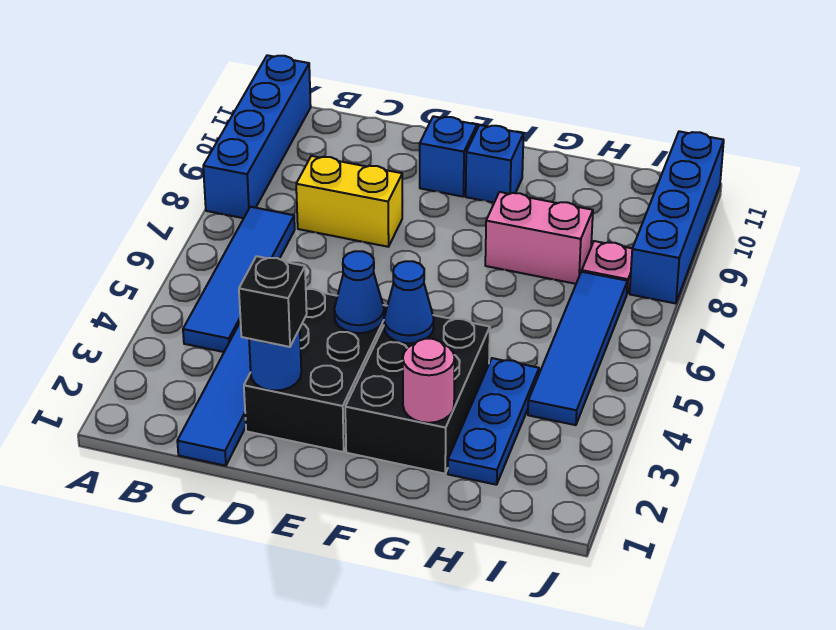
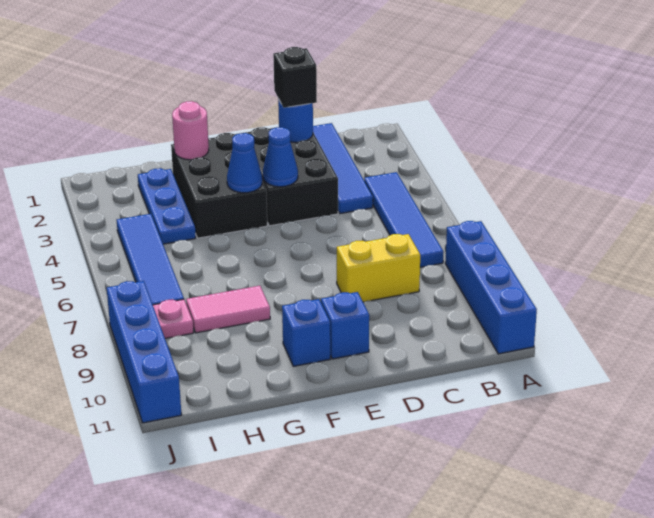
pink brick G8:H8 level 1 -> pink tile G8:H8 level 1

